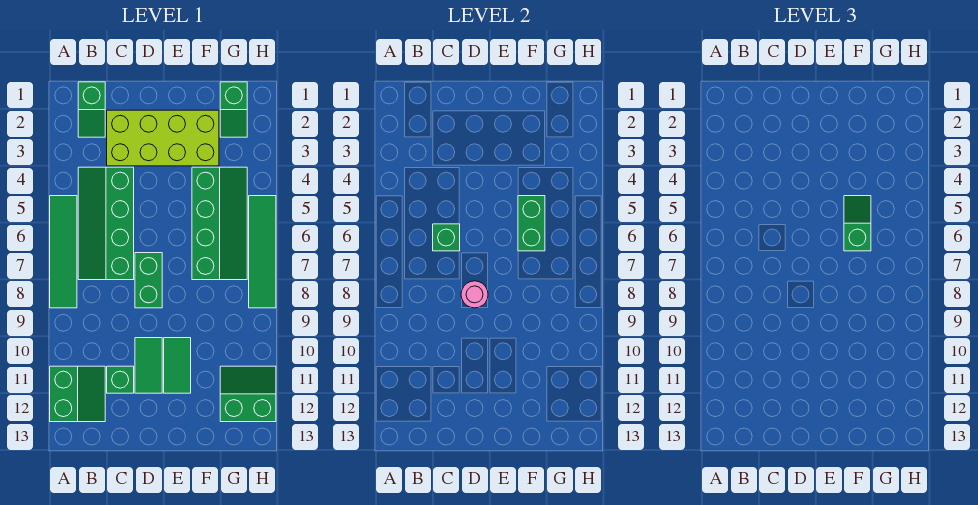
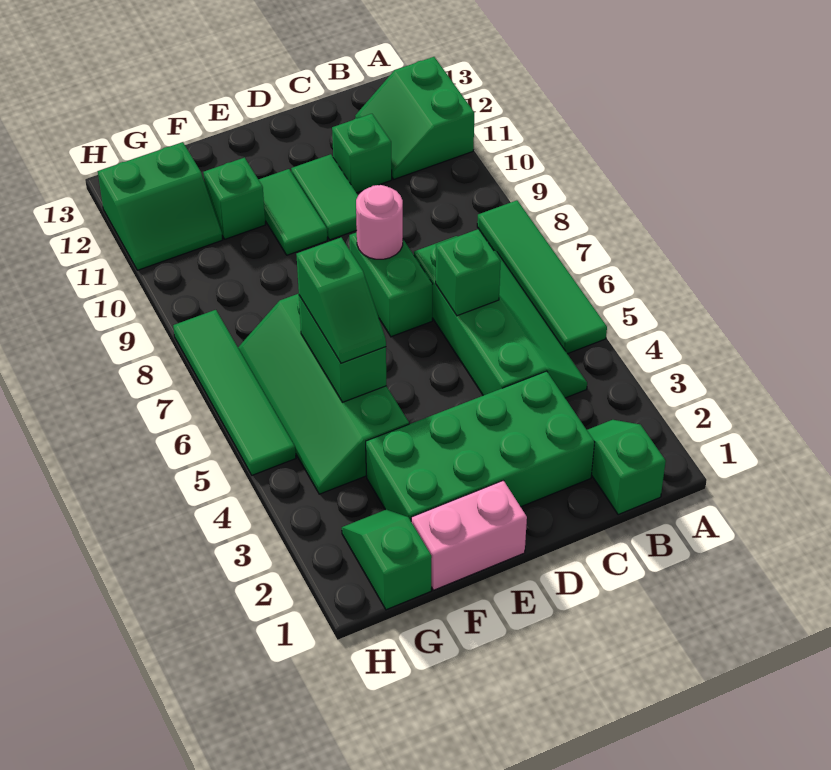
lime brick C2:F3 level 1 -> green brick C2:F3 level 1
none -> pink brick E1:F1 level 1
none -> green brick F11 level 1

